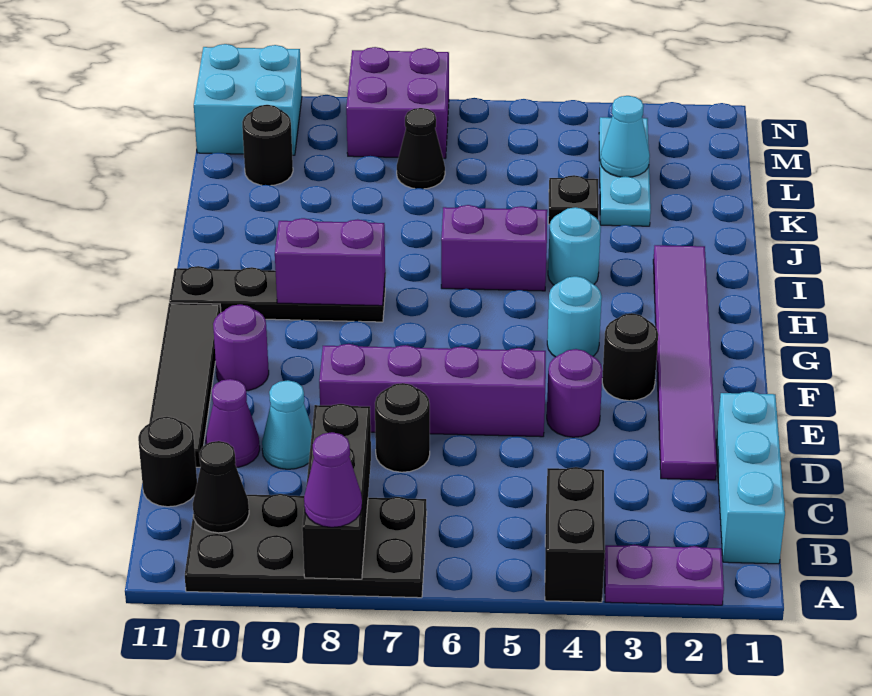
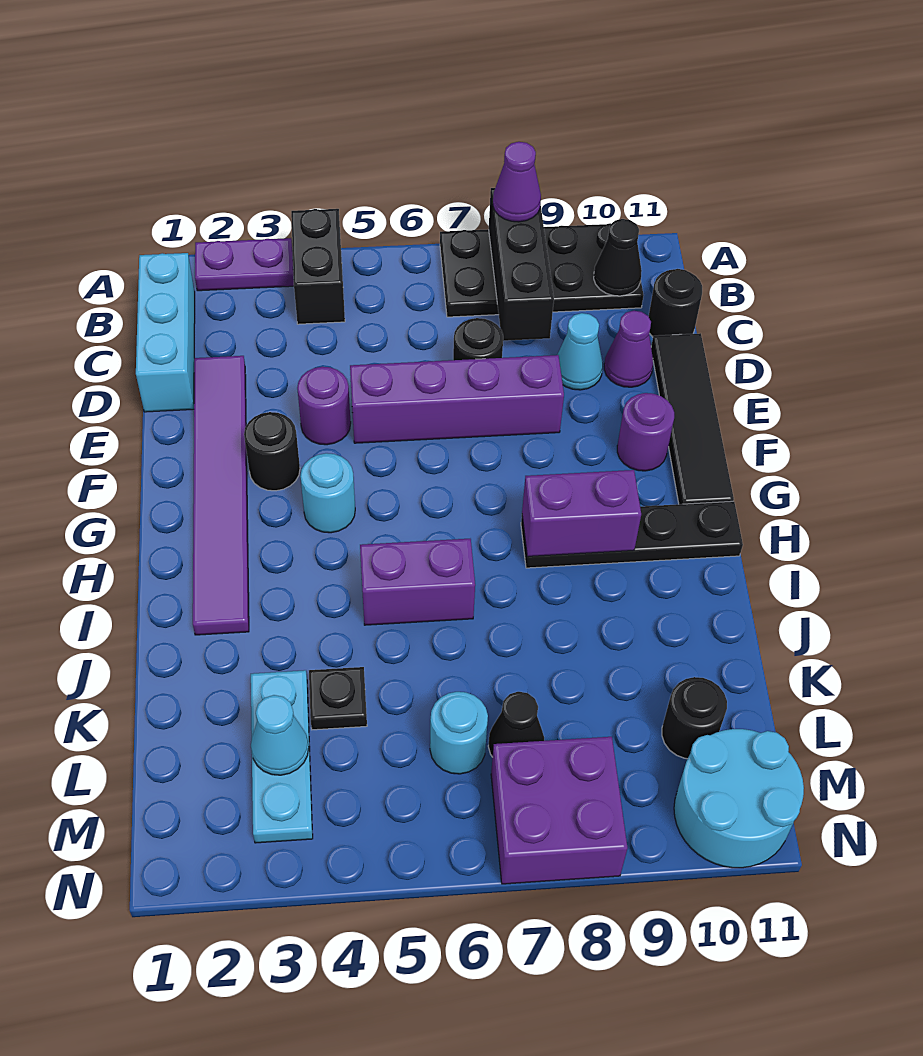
cyan round brick I4 level 1 -> cyan round brick L6 level 1
cyan brick M10:N11 level 1 -> cyan round brick M10:N11 level 1

